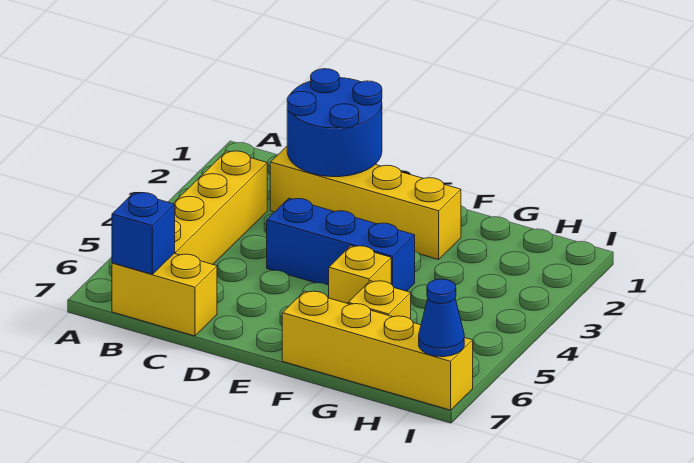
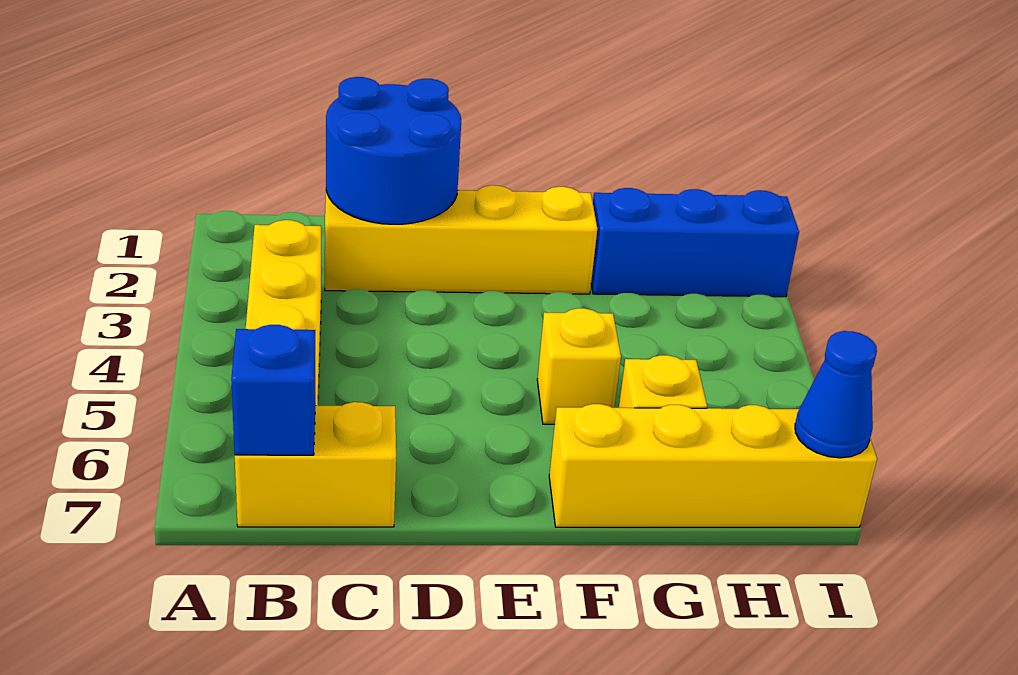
blue brick D4:F4 level 1 -> blue brick G2:I2 level 1

